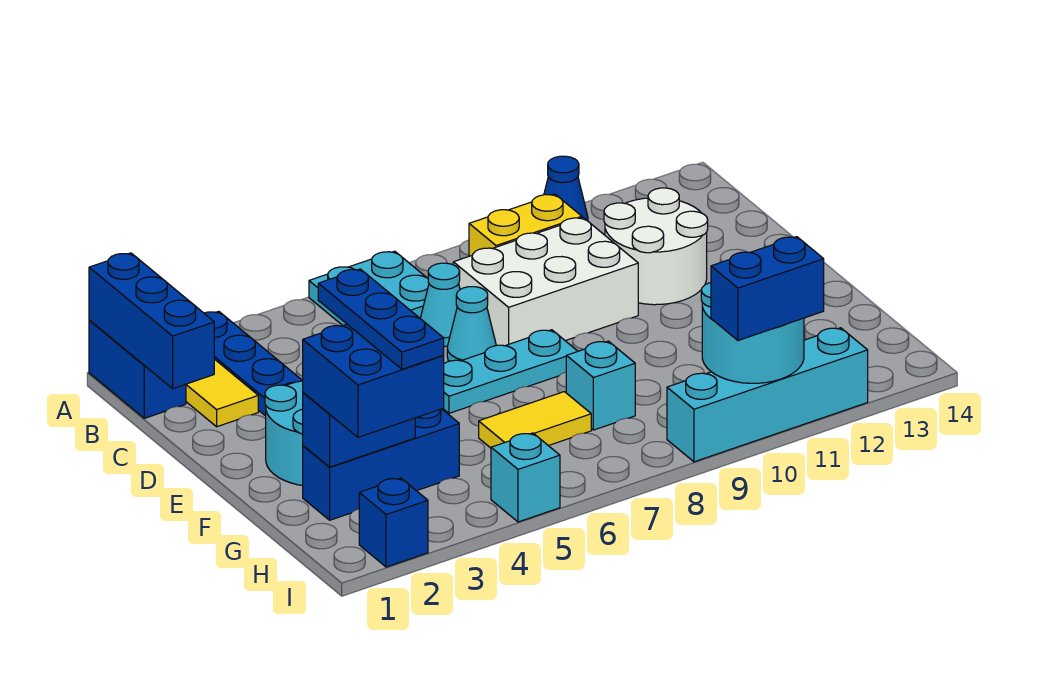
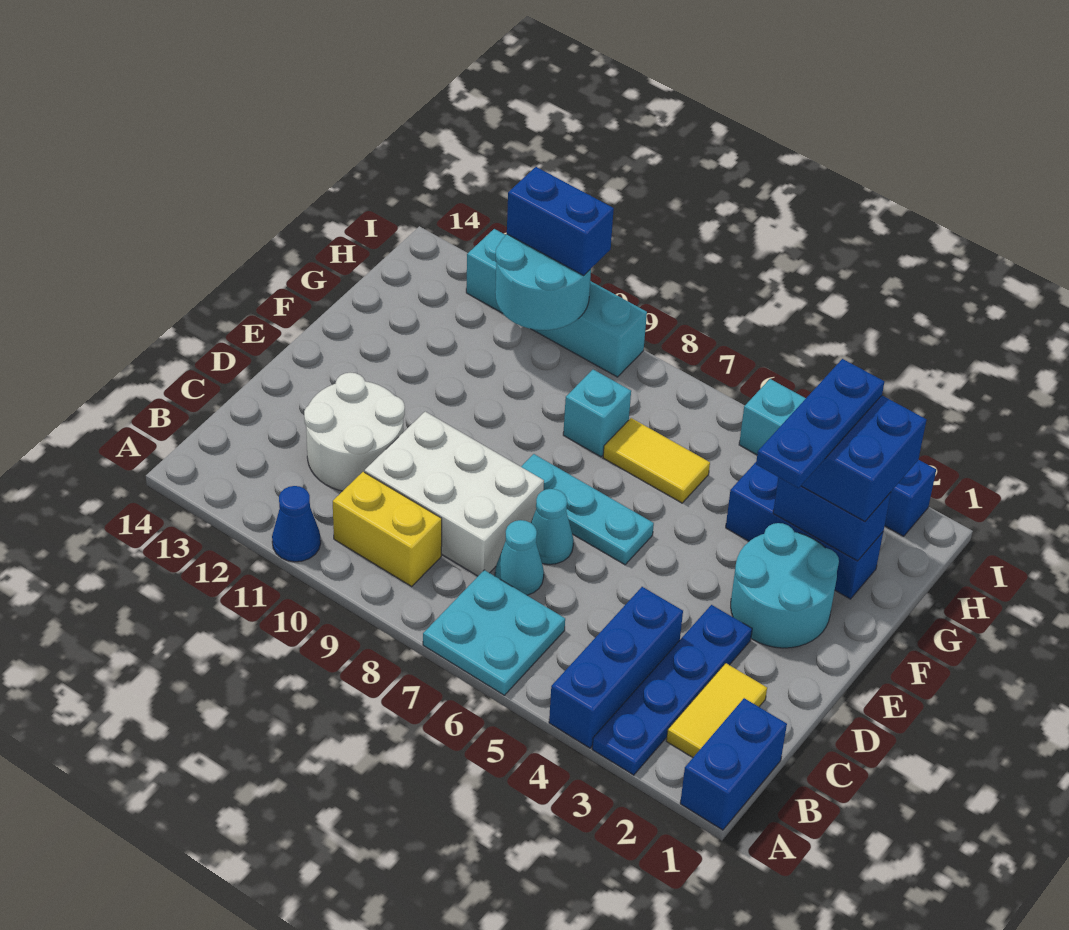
blue brick A1:C1 level 2 -> blue brick A4:C4 level 1

